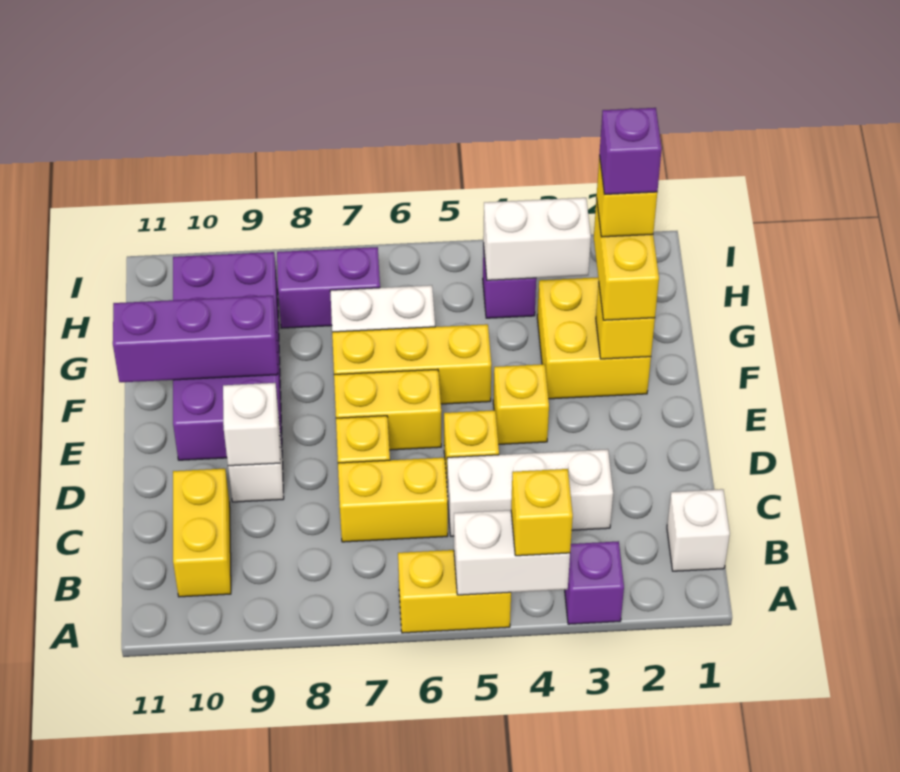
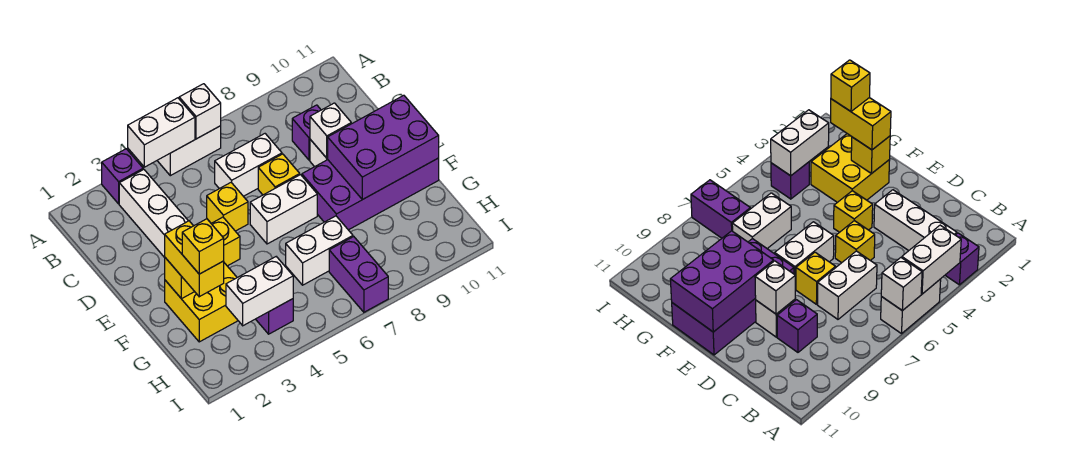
yellow brick A4 level 3 -> none
yellow brick A5:A6 level 1 -> white brick A5:A6 level 1
white brick B1 level 1 -> white brick A6 level 2
yellow brick B10:C10 level 1 -> none
white brick C3:C5 level 1 -> white brick B3:D3 level 1
yellow brick C6:C7 level 1 -> white brick C6:C7 level 1
yellow brick E6:E7 level 1 -> white brick E6:E7 level 1
purple brick E9:H10 level 1 -> purple brick E8:F11 level 1
yellow brick F5:F7 level 1 -> none
purple brick F9:F11 level 2 -> purple brick E9:F11 level 2
purple brick G2 level 5 -> purple brick C9 level 1
purple brick H7:H8 level 1 -> purple brick H7:I7 level 1

